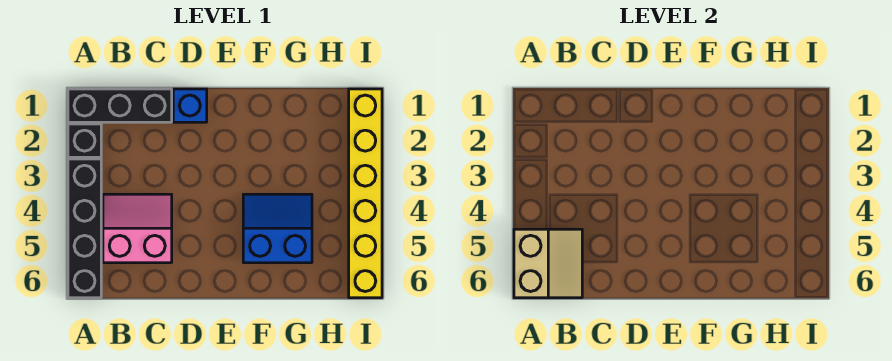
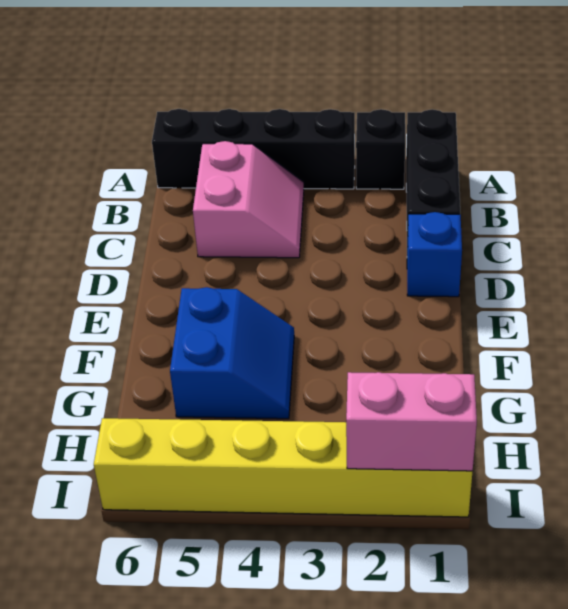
tan slope A5:B6 level 2 top A -> none
none -> pink brick I1:I2 level 2

